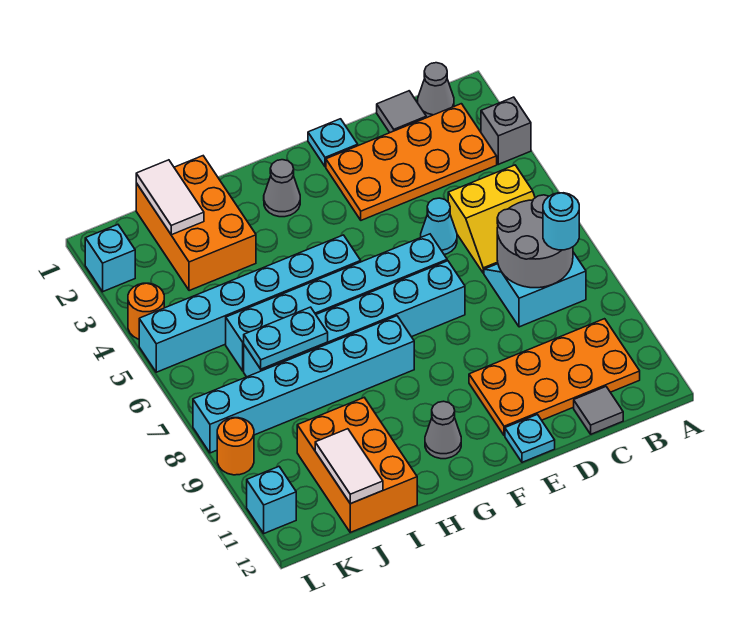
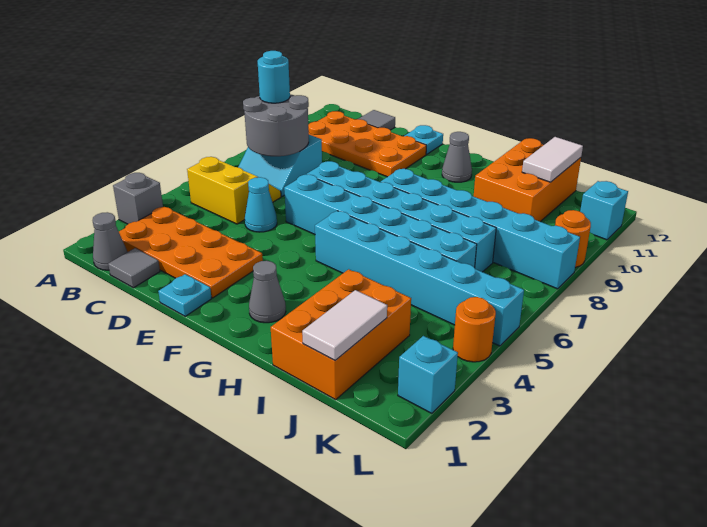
cyan plate I7:J7 level 2 -> none

